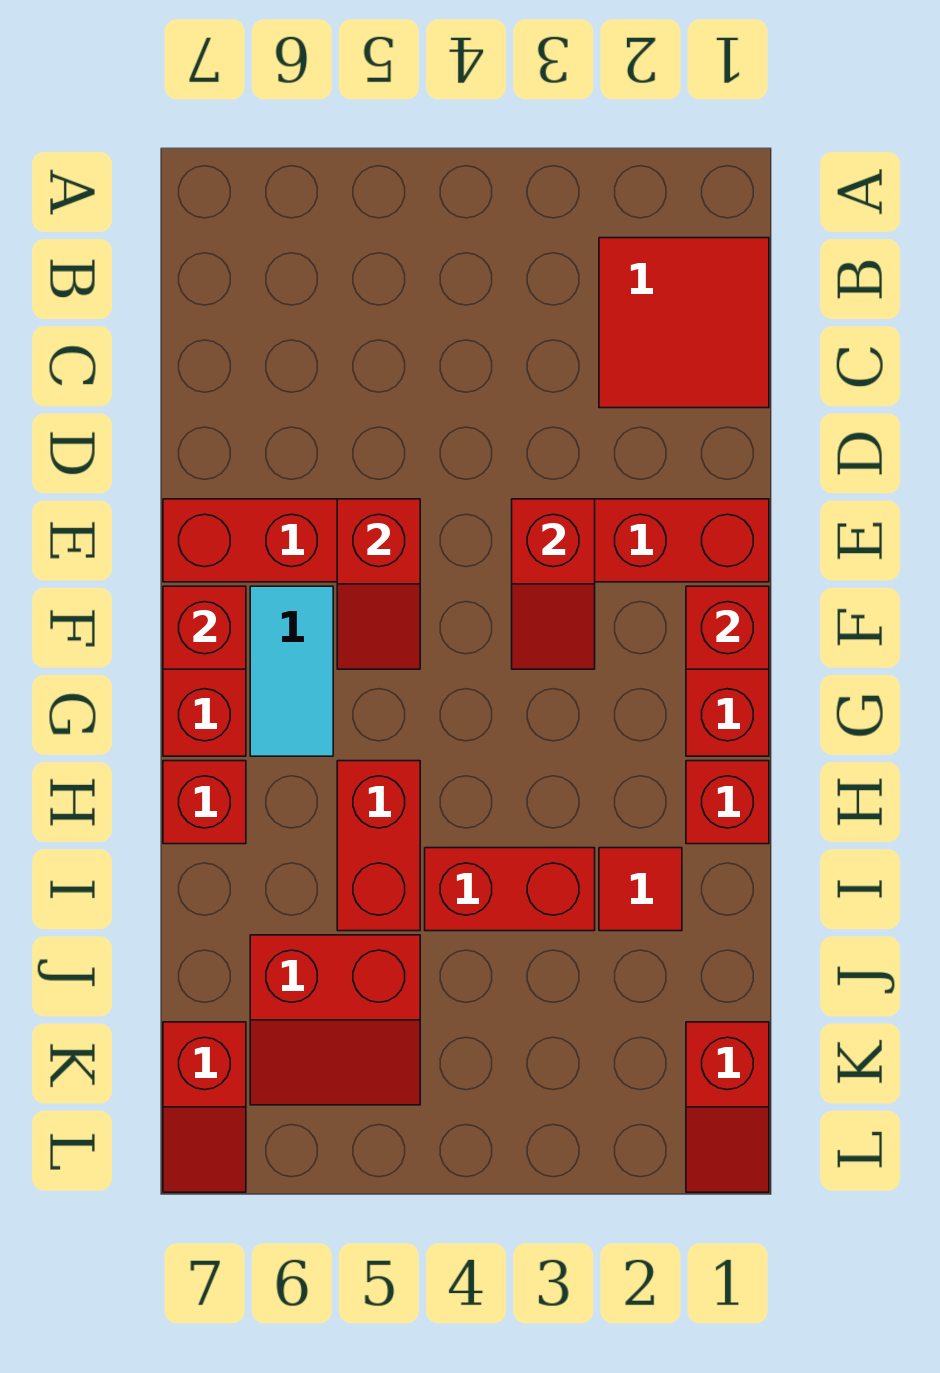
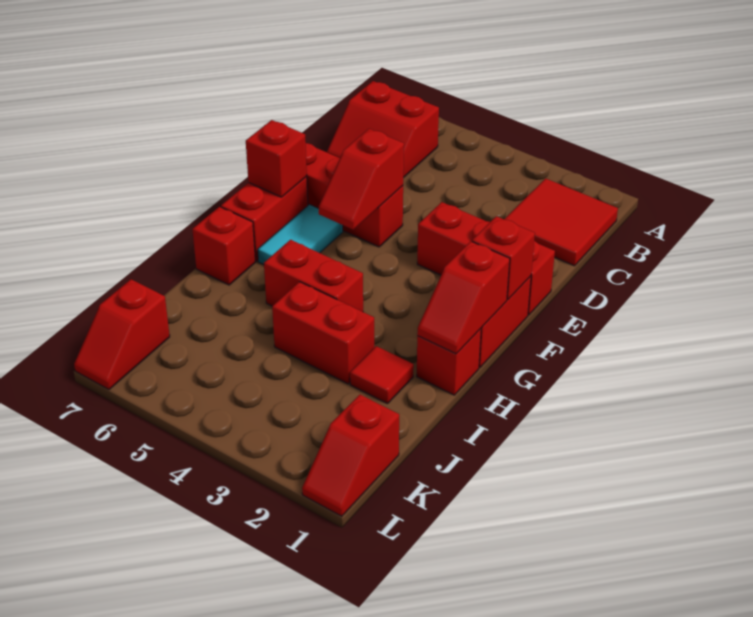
red slope E3:F3 level 2 top E -> red slope G1:H1 level 2 top G
red brick H5:I5 level 1 -> red brick H4:H5 level 1
red slope J5:K6 level 1 top J -> red slope B6:C7 level 1 top B

